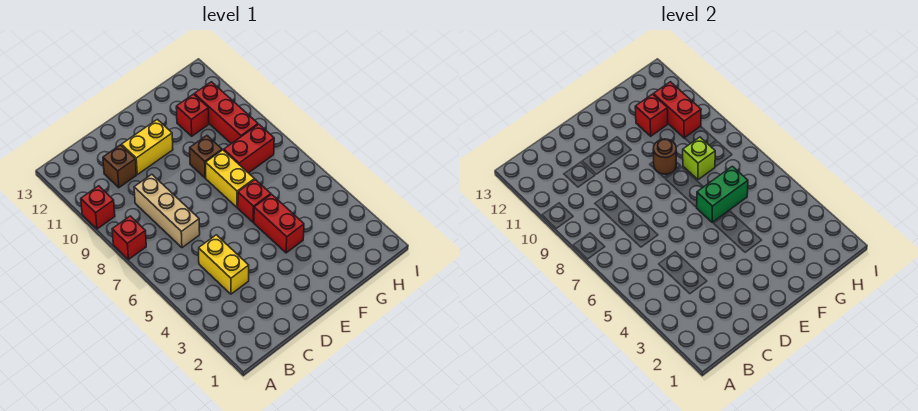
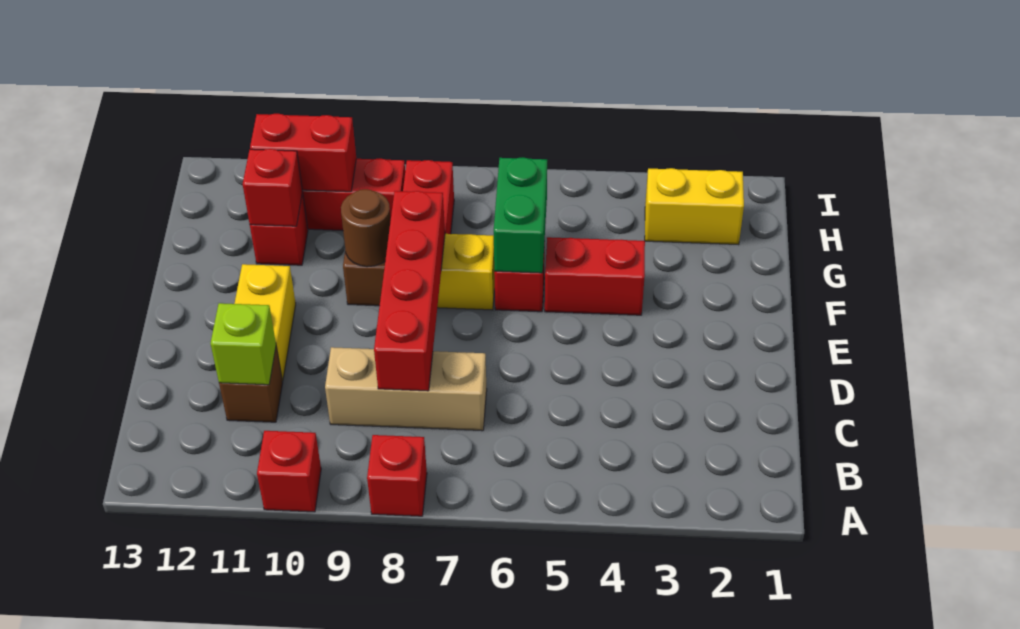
yellow brick C4:C5 level 1 -> yellow brick H2:H3 level 1
none -> red brick C8:F8 level 2
lime brick G8 level 2 -> lime brick C11 level 2

